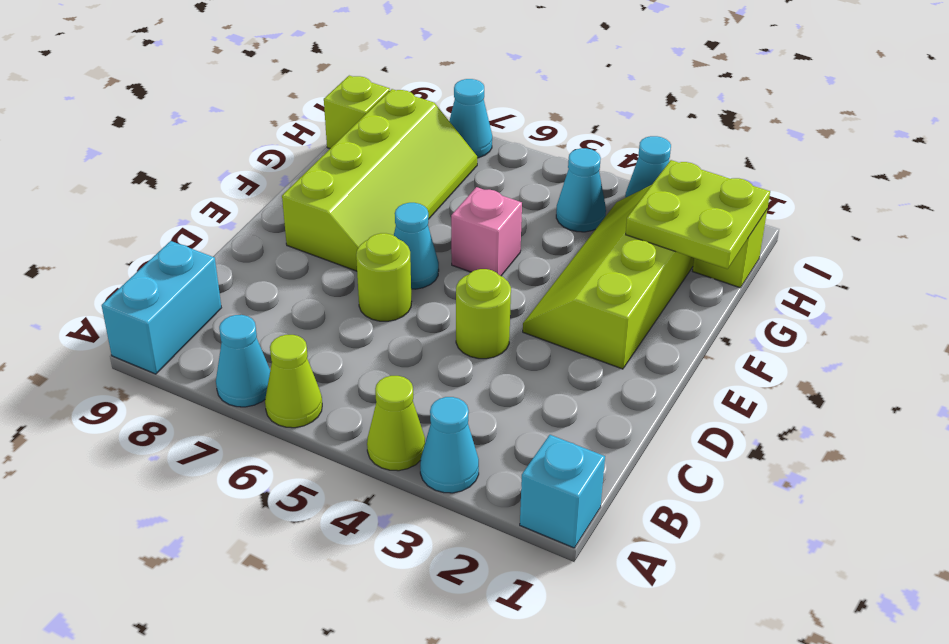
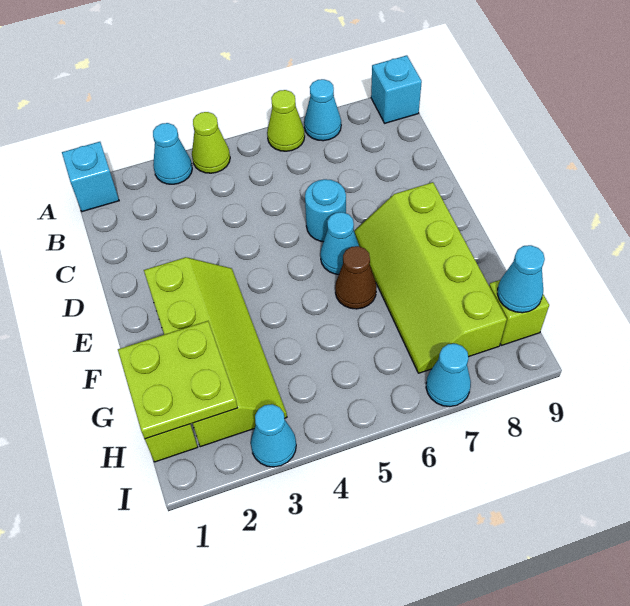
cyan brick A9:B9 level 1 -> cyan brick A9 level 1
lime round brick D4 level 1 -> none
lime round brick D6 level 1 -> cyan round brick D6 level 1
pink brick F5 level 1 -> none
none -> brown cone F6 level 1
cyan cone H4 level 1 -> cyan cone H9 level 2

